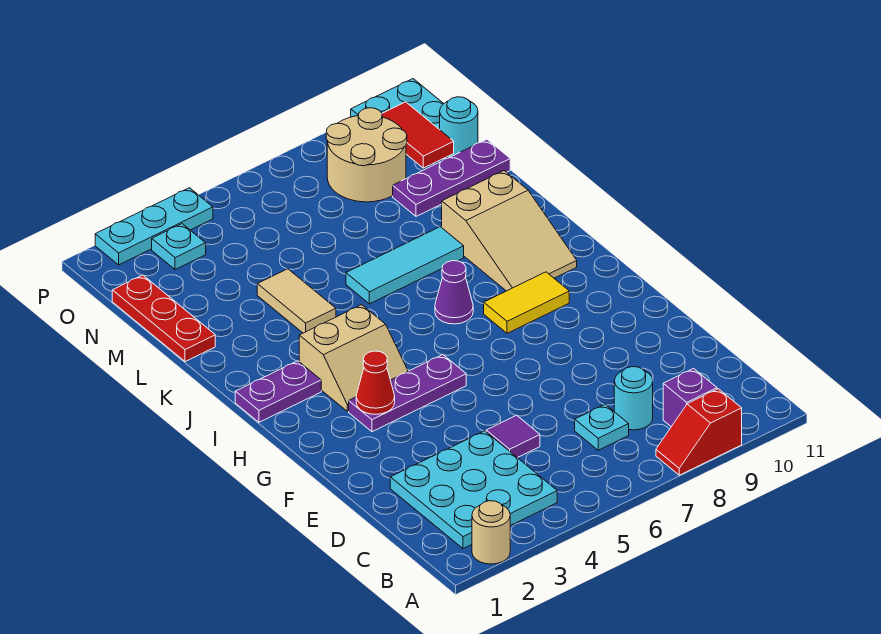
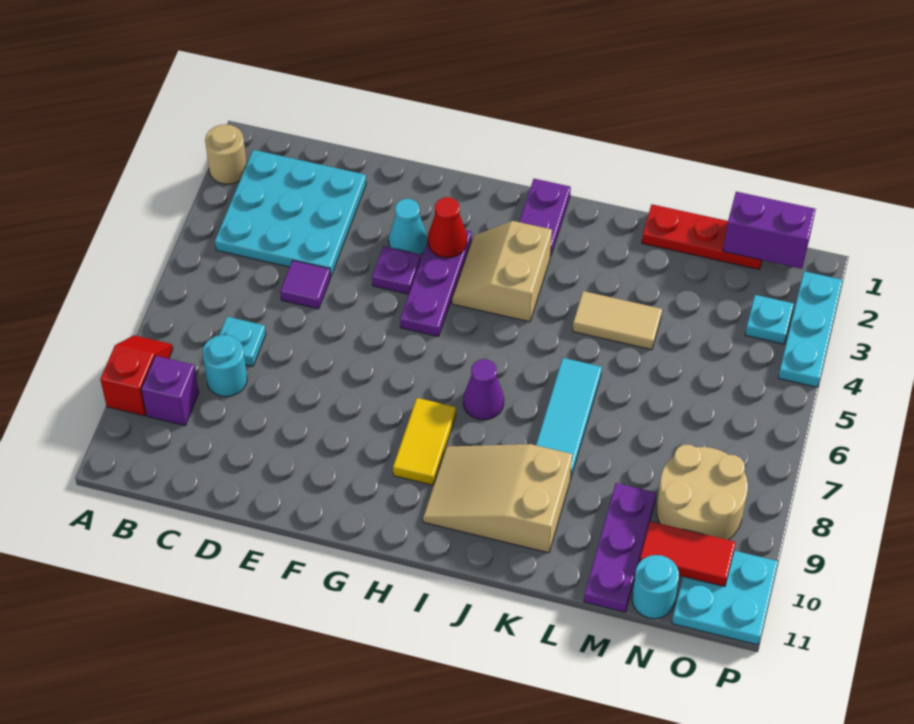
none -> cyan cone F3 level 1
none -> purple plate F4 level 1
none -> purple brick N1:O1 level 2

